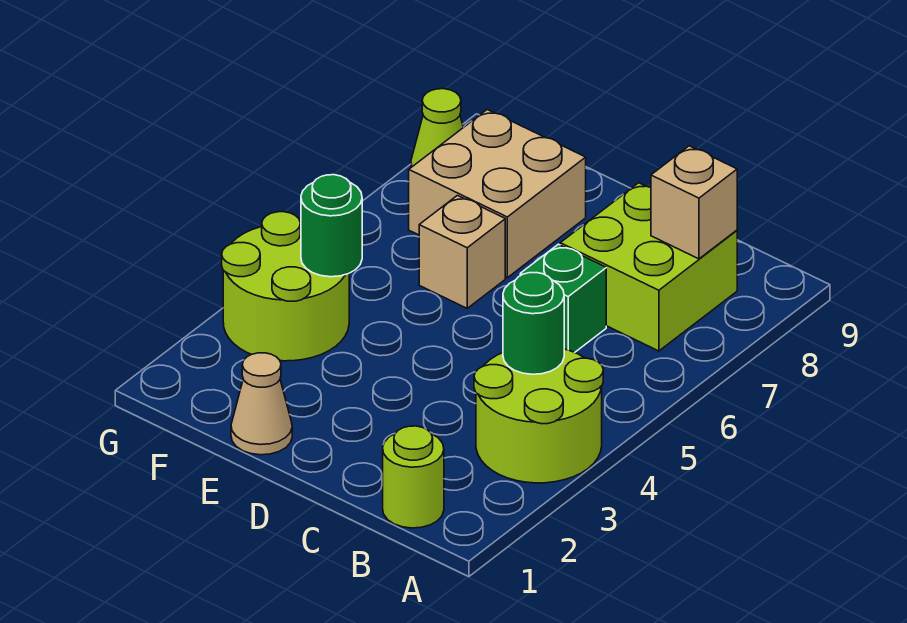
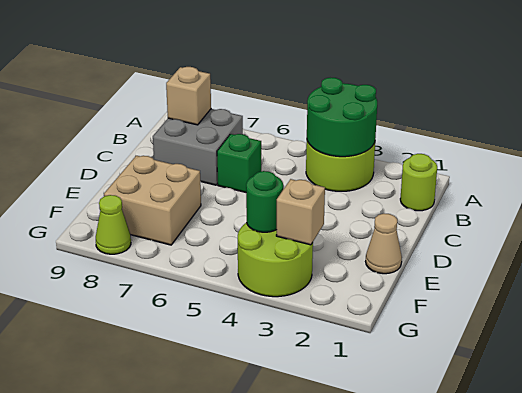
green round brick B4 level 2 -> green round brick A3:B4 level 2
lime brick B7:C8 level 1 -> grey brick B7:C8 level 1
tan brick E6 level 1 -> tan brick F3 level 2

